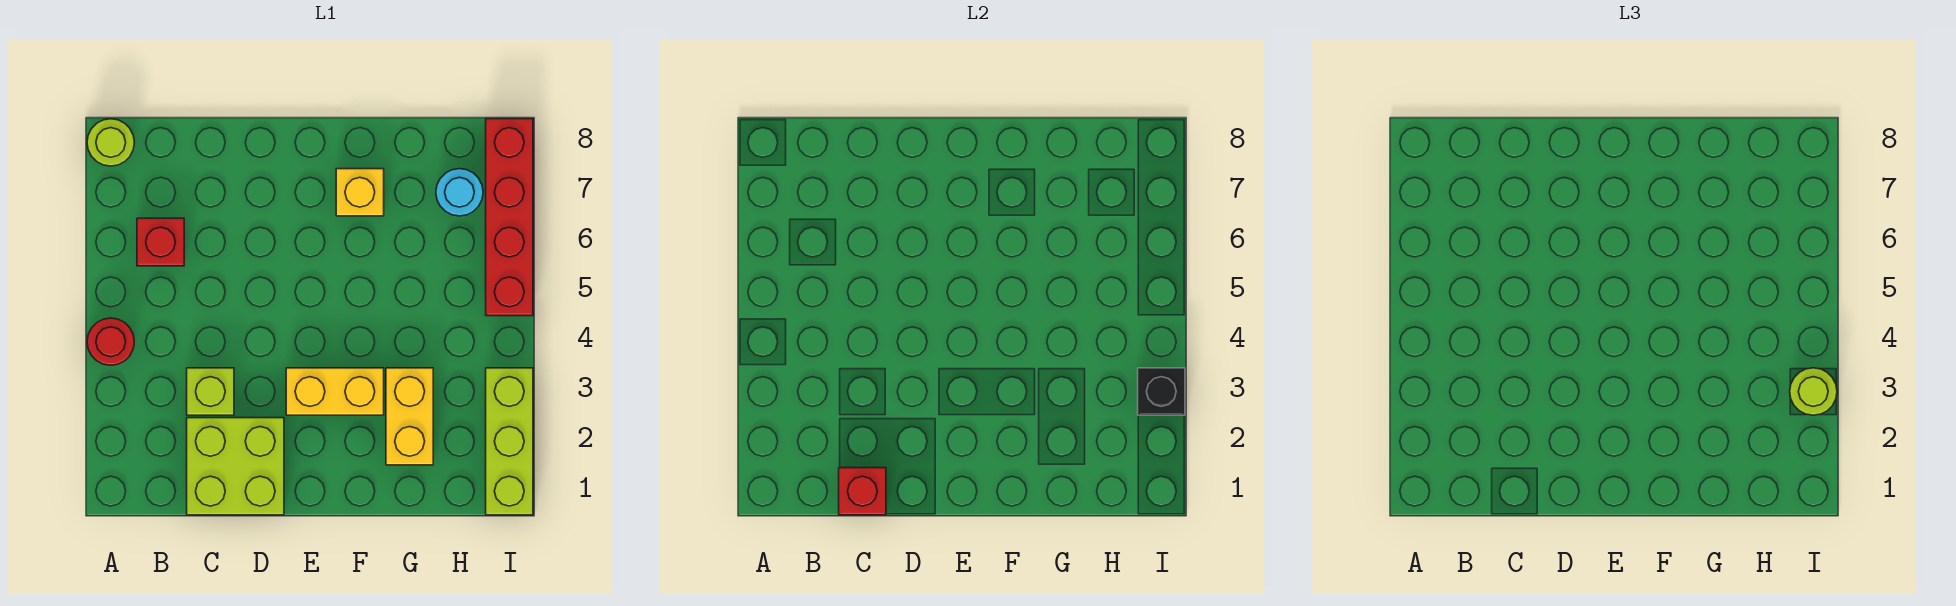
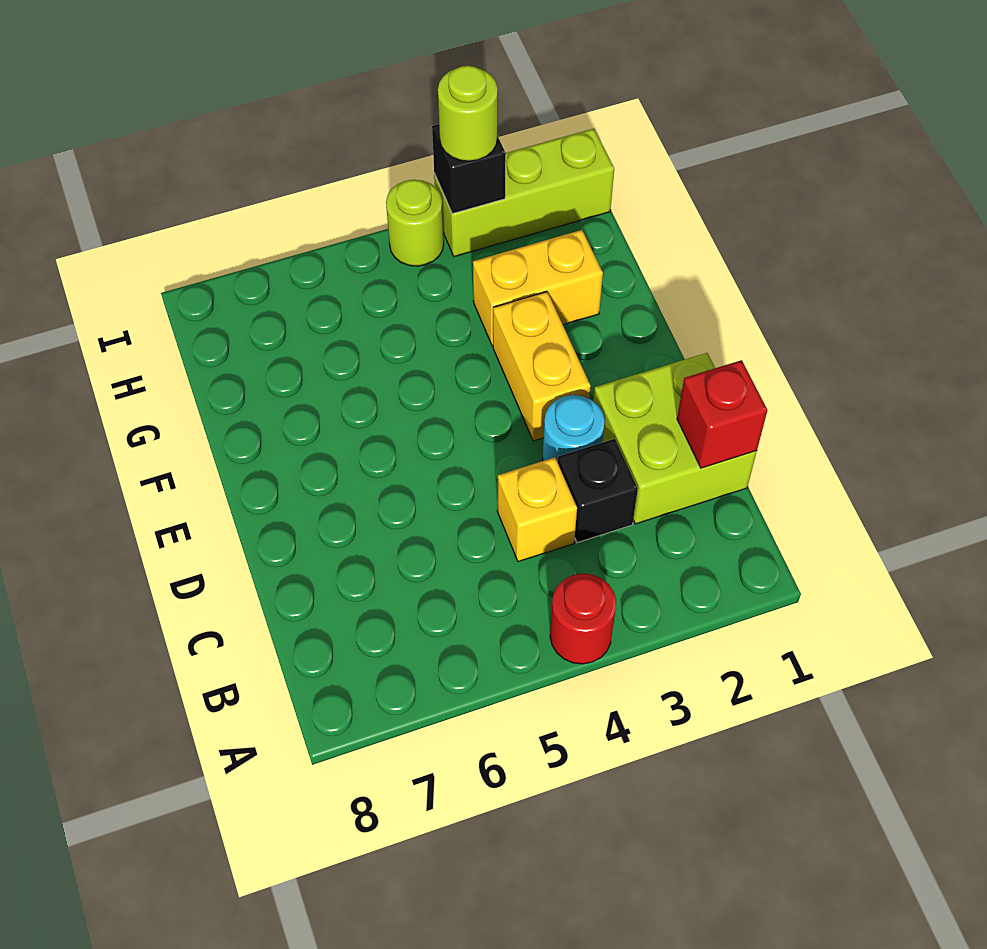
lime round brick A8 level 1 -> lime round brick I4 level 1
red brick B6 level 1 -> none
lime brick C3 level 1 -> black brick C3 level 1
yellow brick F7 level 1 -> yellow brick C4 level 1
cyan round brick H7 level 1 -> cyan round brick D3 level 1
red brick I5:I8 level 1 -> none

